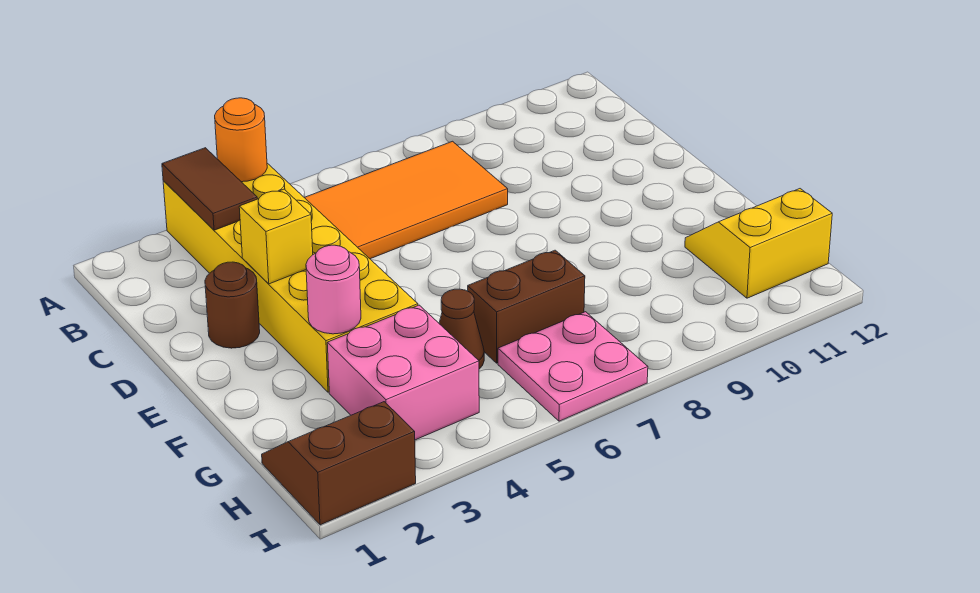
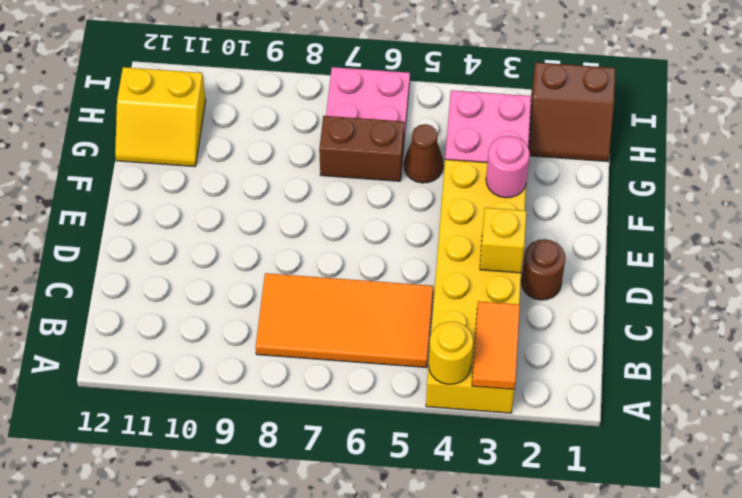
brown tile A3:B3 level 2 -> orange tile A3:B3 level 2
orange round brick A4 level 2 -> yellow round brick A4 level 2

